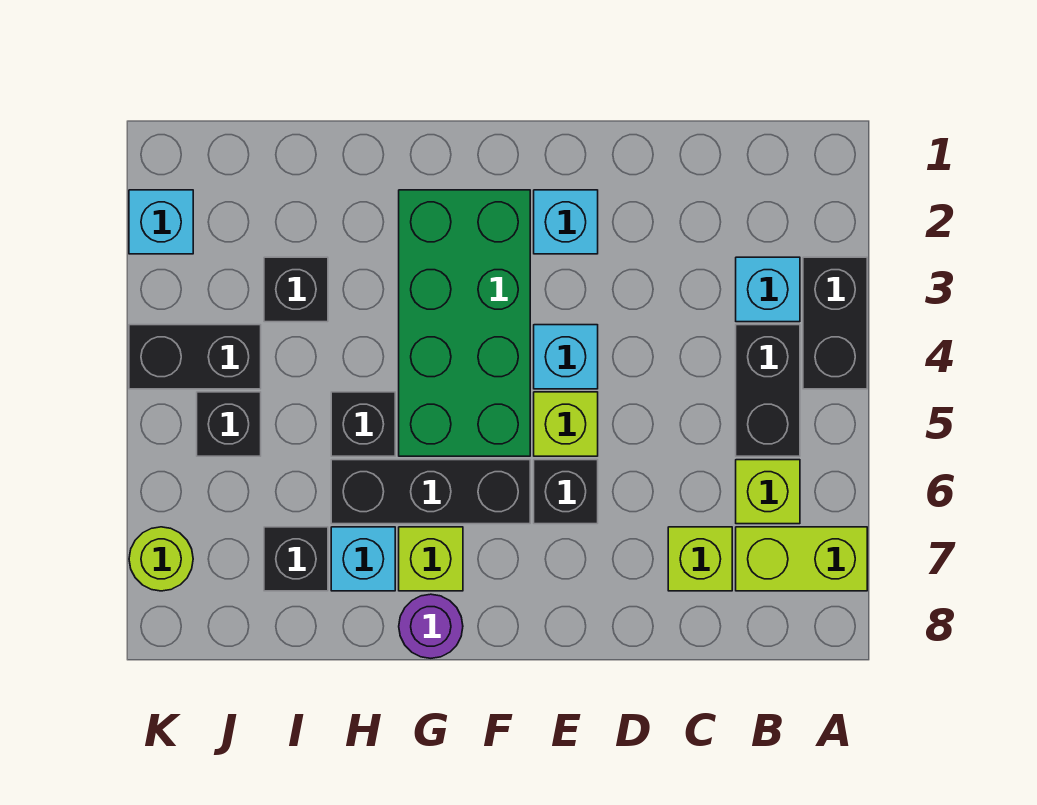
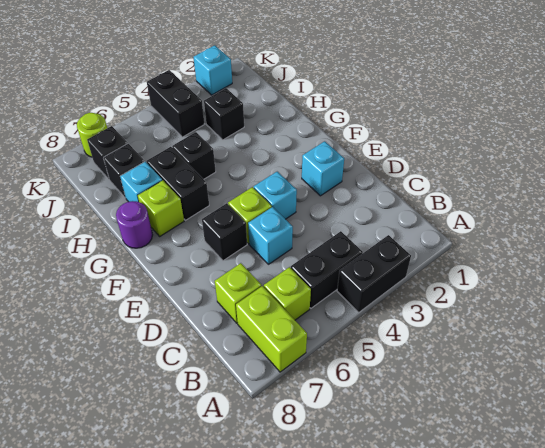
cyan brick B3 level 1 -> cyan brick D5 level 1
green brick F2:G5 level 1 -> none
black brick F6:H6 level 1 -> black brick G6:H6 level 1
black brick J5 level 1 -> black brick J7 level 1

